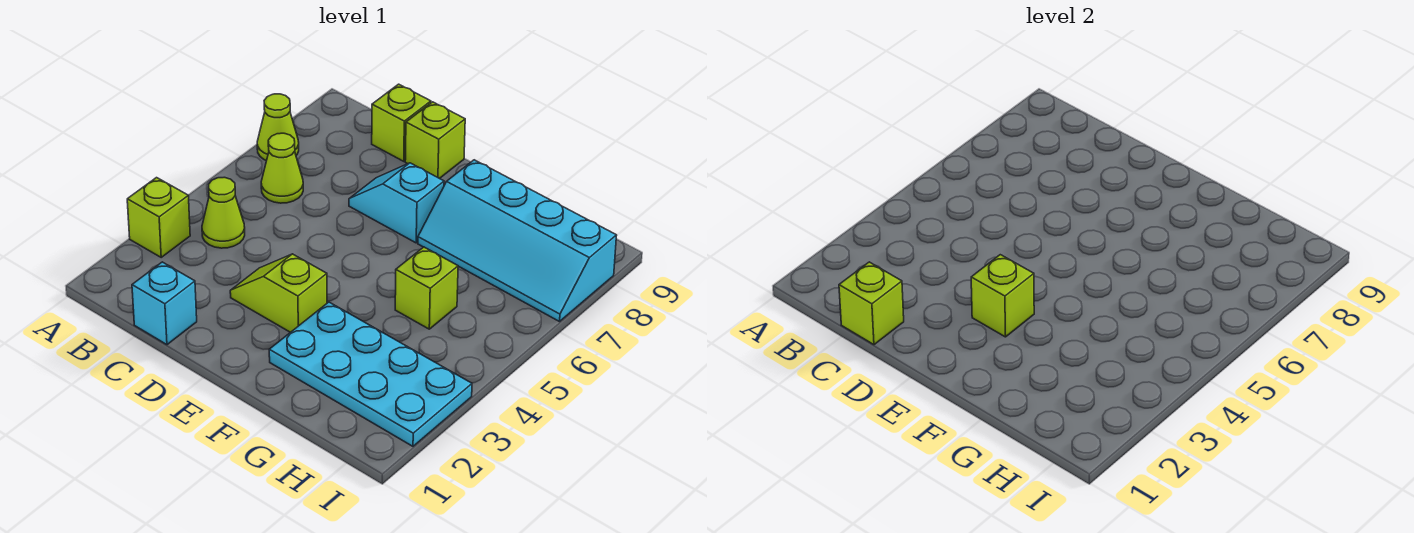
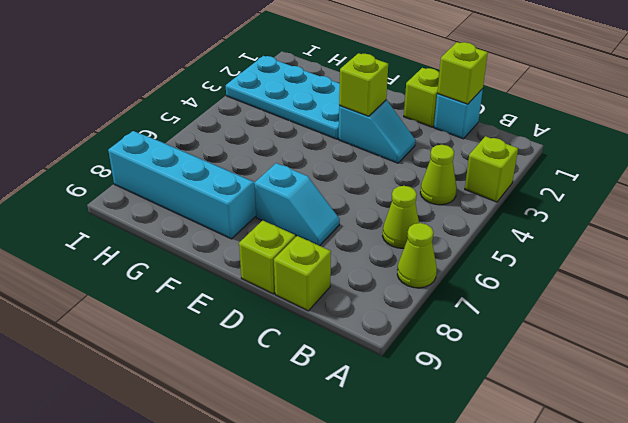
lime slope D3:E3 level 1 top E -> cyan slope D3:E3 level 1 top E
lime brick G5 level 1 -> lime brick D1 level 1

